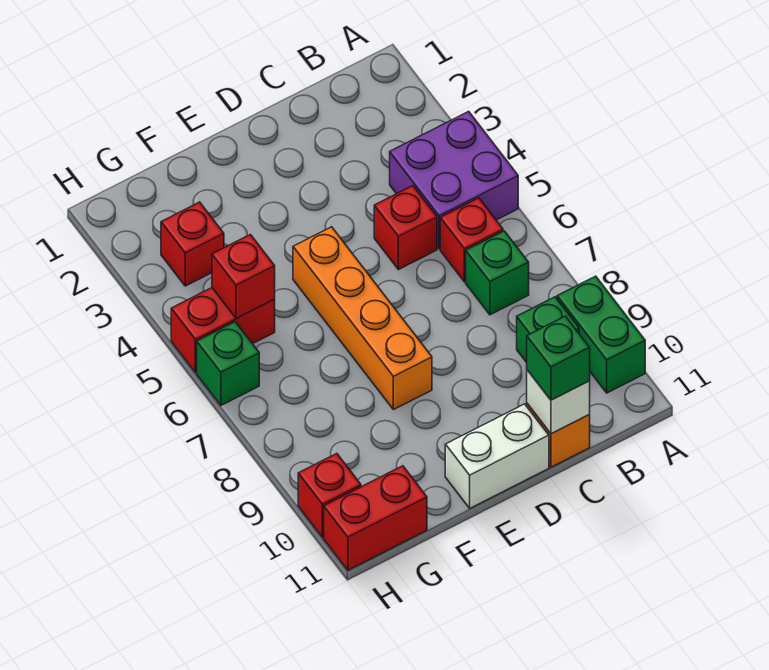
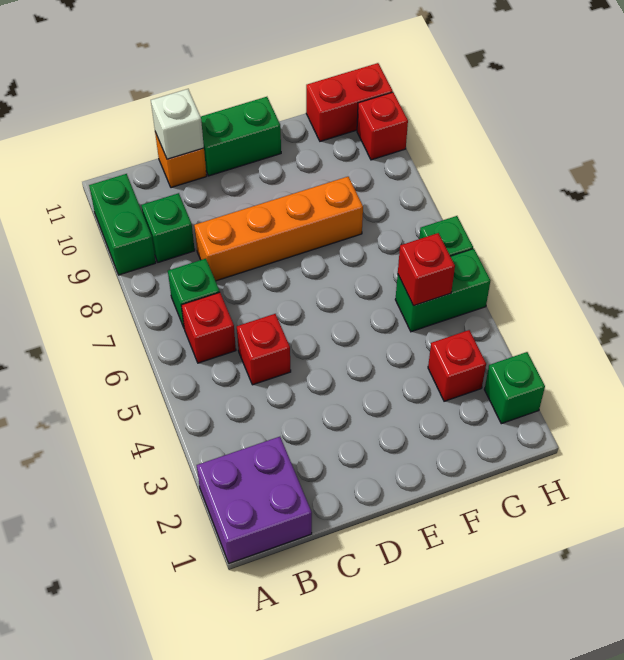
purple brick A4:B5 level 1 -> purple brick A1:B2 level 1
green brick C11 level 3 -> green brick H2 level 1
white brick D11:E11 level 1 -> green brick D11:E11 level 1
orange brick E5:E8 level 1 -> orange brick C8:F8 level 1
red brick G5:H5 level 1 -> green brick G5:H5 level 1

